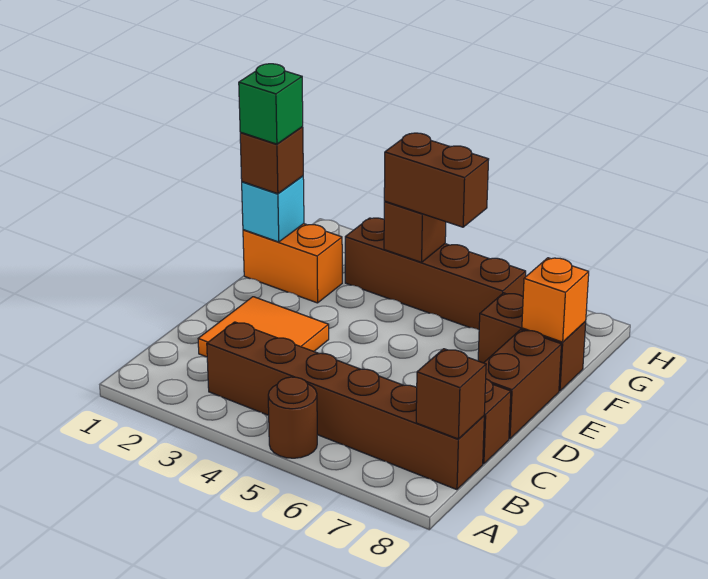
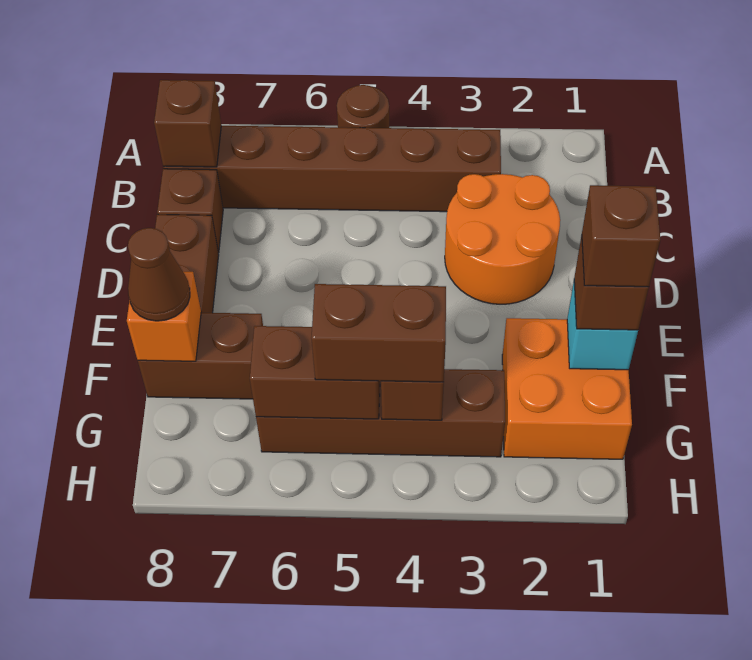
orange tile C2:D3 level 1 -> orange round brick C2:D3 level 1
orange brick F1:F2 level 1 -> orange brick F1:G2 level 1
green brick F1 level 4 -> brown brick F1 level 4
none -> brown cone F8 level 3
none -> brown brick G5:G6 level 2

